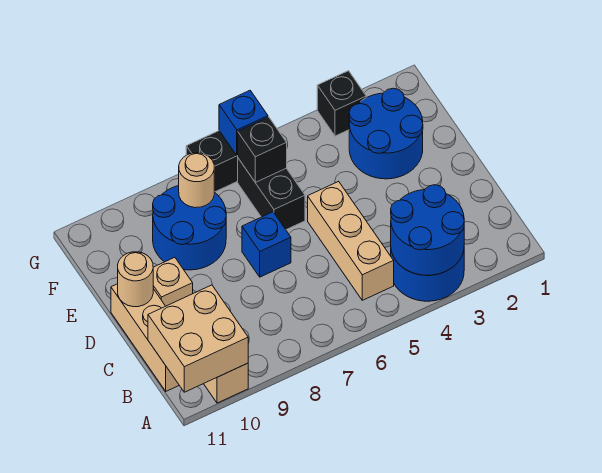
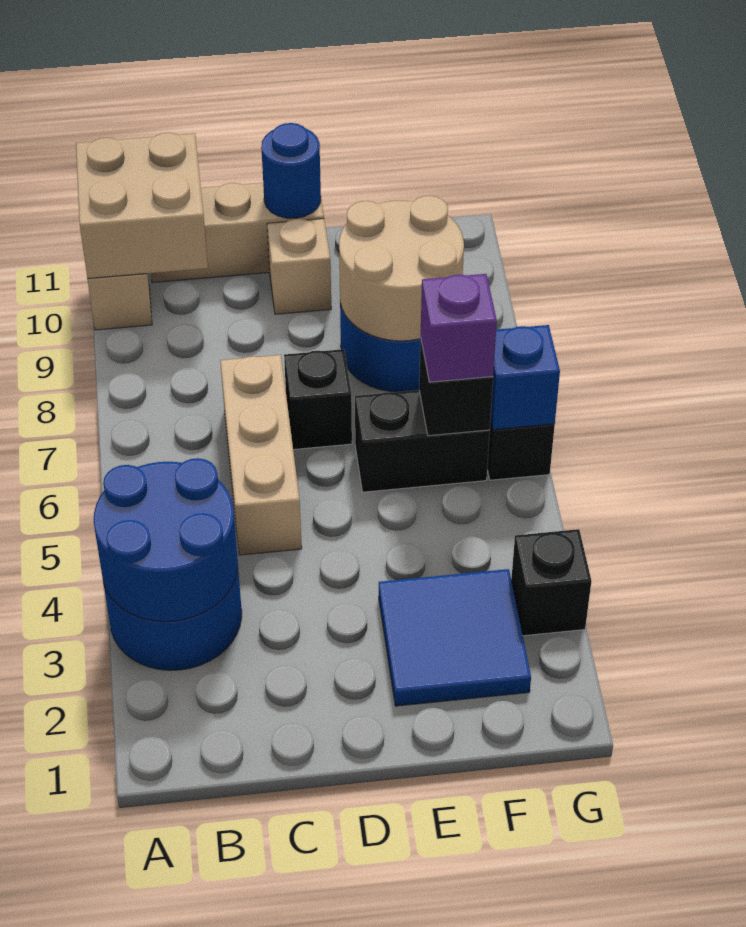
tan brick B5:D5 level 1 -> tan brick C5:C7 level 1
blue brick D7 level 1 -> black brick D7 level 1
tan round brick D11 level 2 -> blue round brick D11 level 2
blue round brick E2:F3 level 1 -> blue tile E2:F3 level 1
none -> purple brick F6 level 3
tan round brick F8 level 2 -> tan round brick E8:F9 level 2

